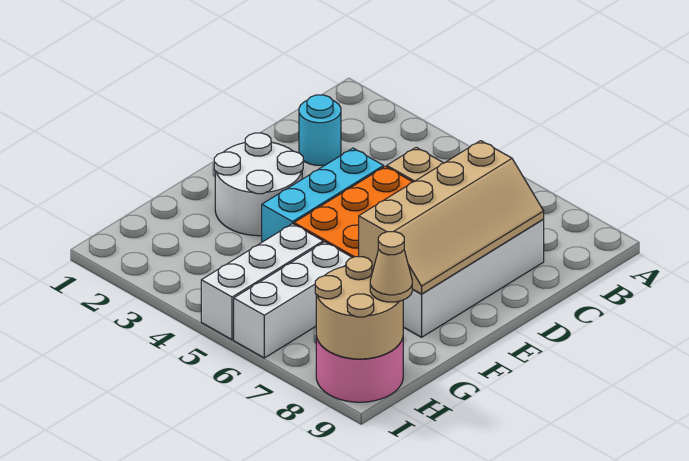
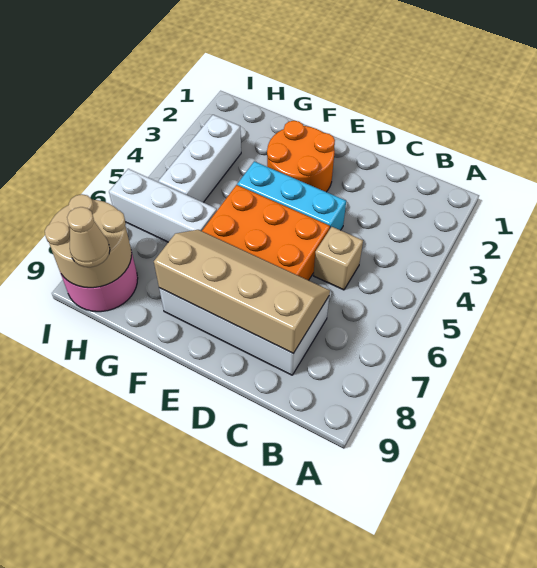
cyan round brick C2 level 1 -> none
tan slope C7:F8 level 2 top 7 -> tan slope C7:F8 level 2 top 8
white round brick E2:F3 level 1 -> orange round brick E2:F3 level 1
white brick G5:I5 level 1 -> white brick H3:H5 level 1

